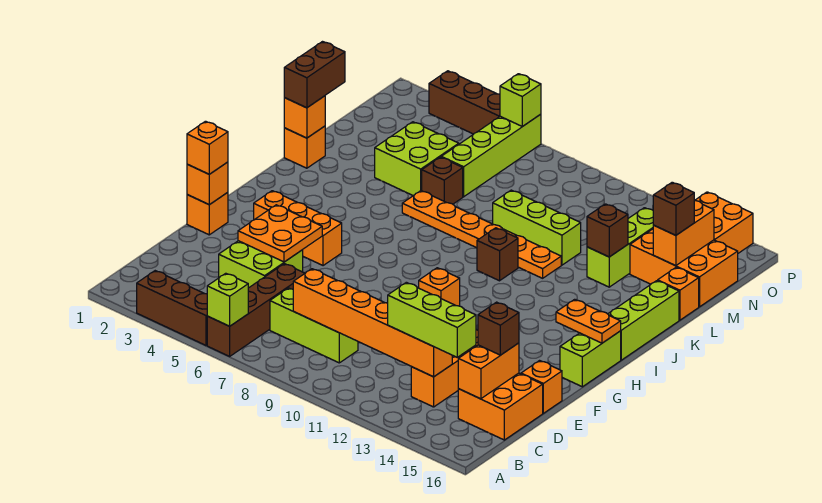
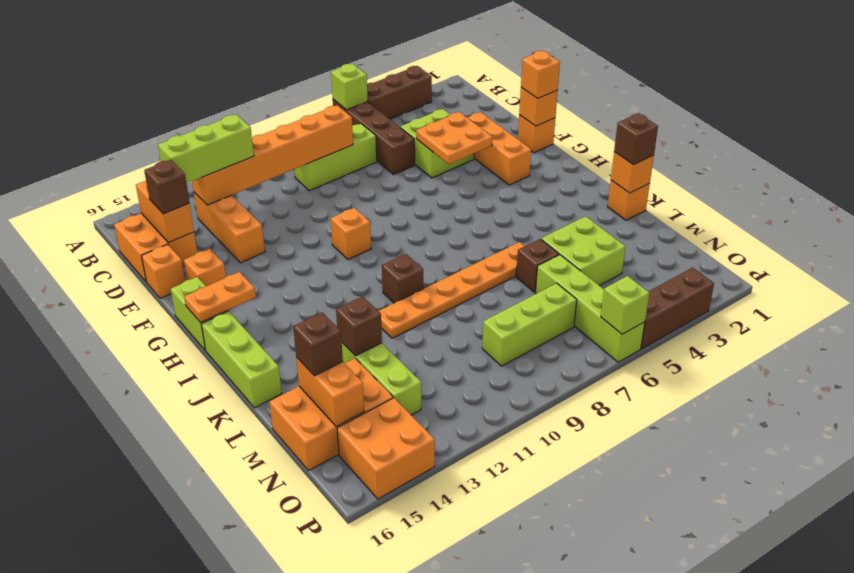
orange brick G3:G5 level 1 -> orange brick E3:G3 level 1
brown brick K1:L1 level 3 -> brown brick K1 level 3
lime brick L9:L11 level 1 -> lime brick N7:N9 level 1
orange brick L16 level 1 -> orange brick F15 level 1

